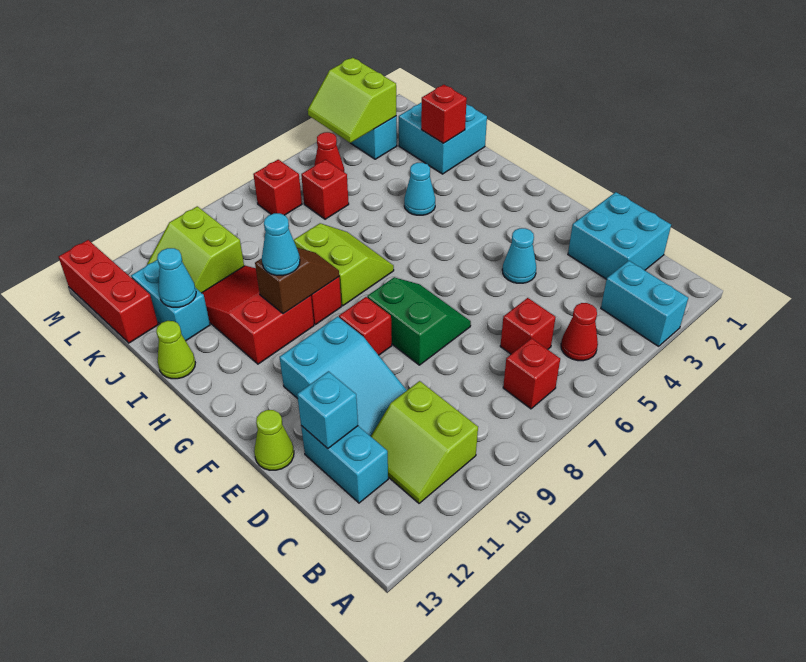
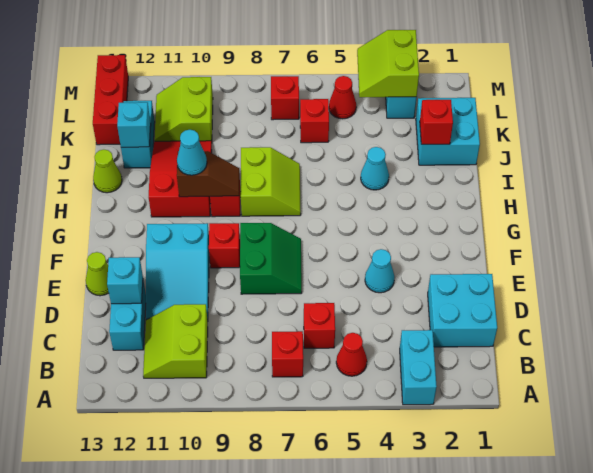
cyan cone J12 level 2 -> cyan brick J12 level 2

